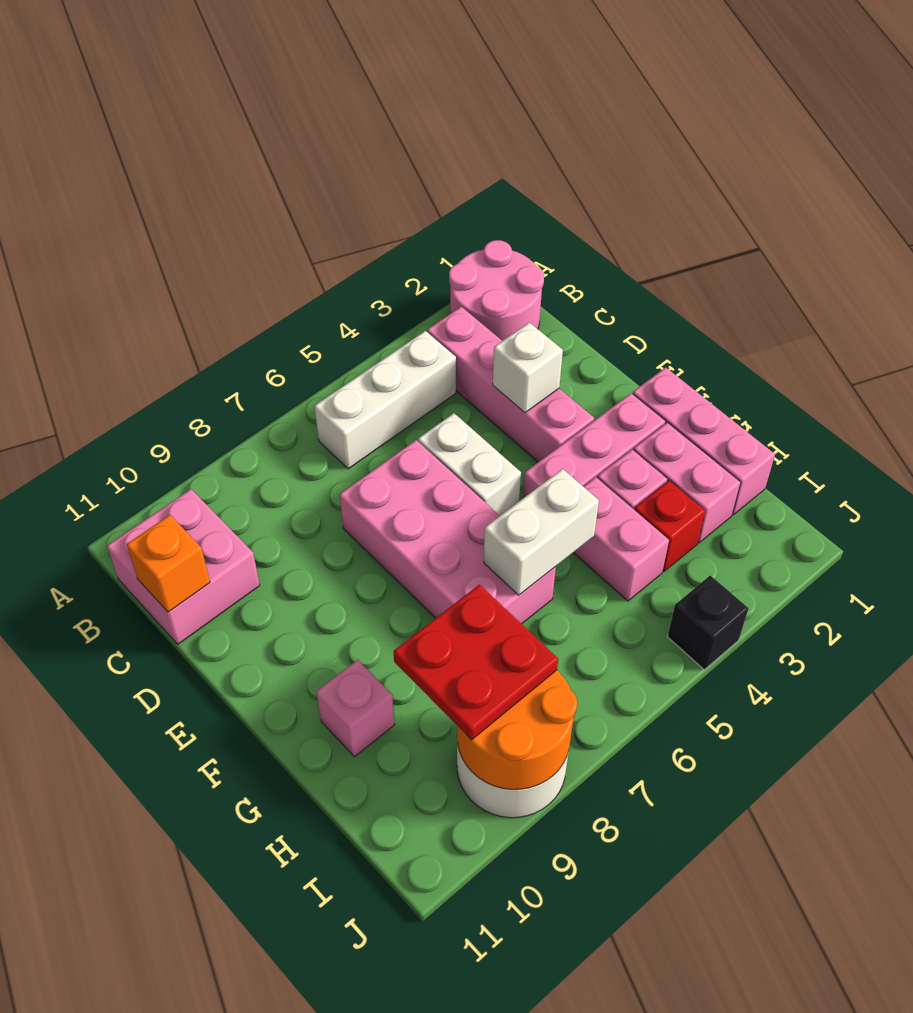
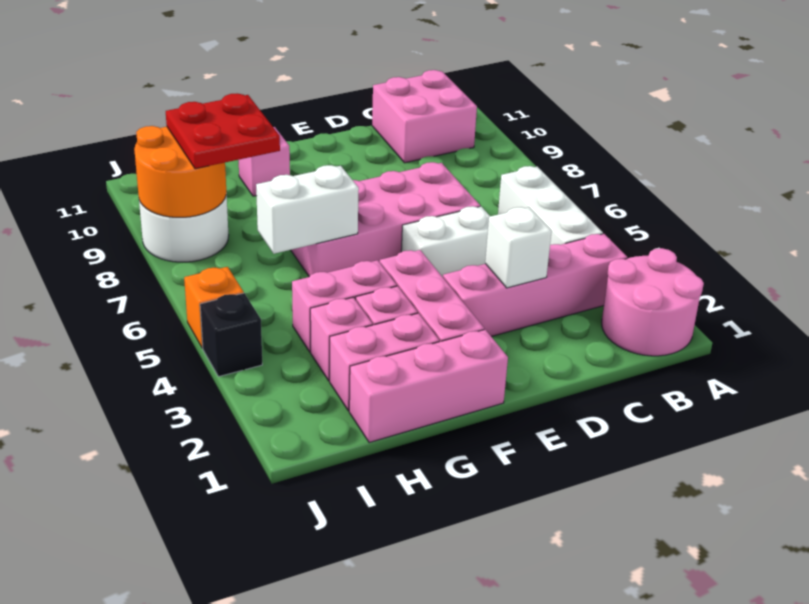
orange brick C11 level 2 -> orange brick J5 level 1
white brick G5:G6 level 2 -> white brick G6:H6 level 2
red brick H3 level 1 -> pink brick H3 level 1

